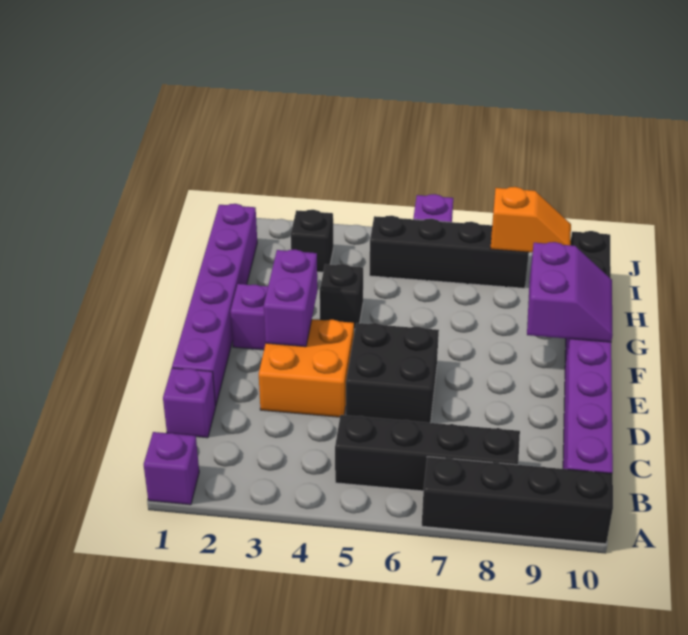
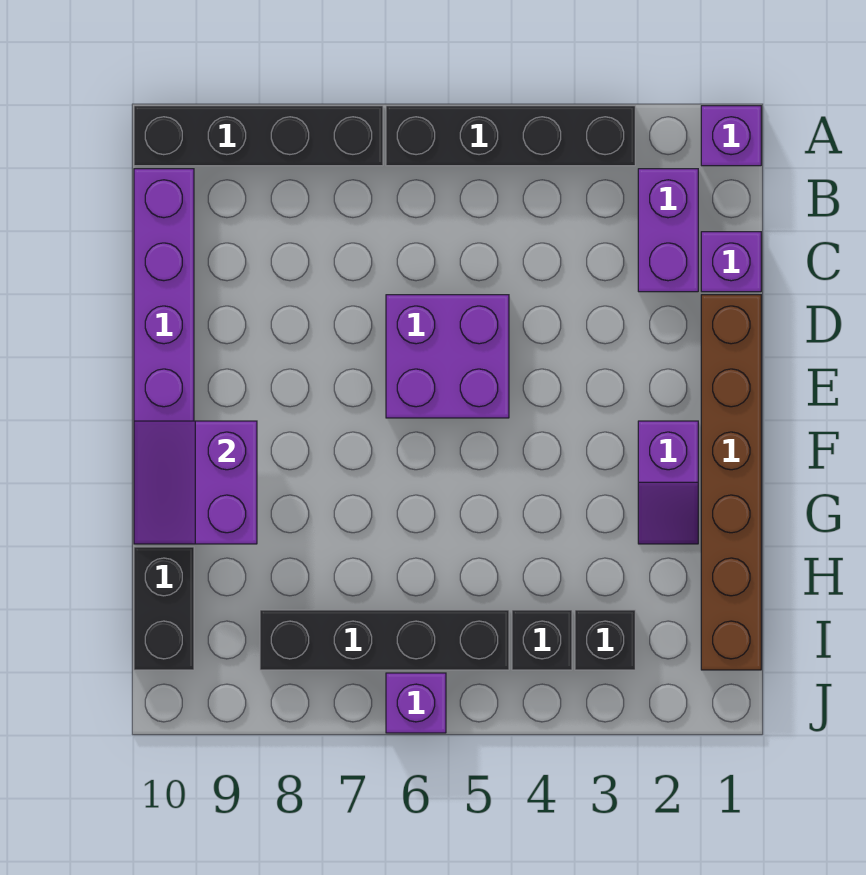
black brick B5:B8 level 1 -> black brick A3:A6 level 1
purple brick D1:I1 level 1 -> brown brick D1:I1 level 1
orange brick D3:E4 level 1 -> none
black brick D5:E6 level 1 -> purple brick D5:E6 level 1
purple brick E3:F3 level 2 -> purple brick B2:C2 level 1
black brick G4 level 1 -> black brick I4 level 1
orange slope I8:I9 level 2 top 8 -> none

